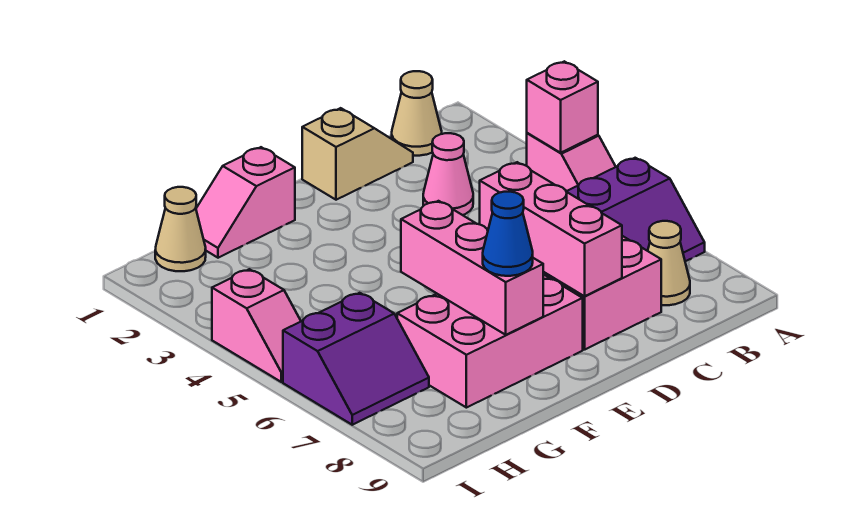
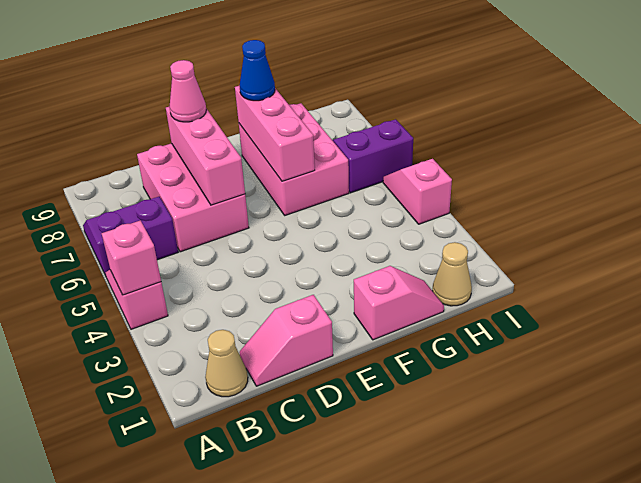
tan cone B8 level 1 -> none
tan slope C1:D1 level 1 top D -> pink slope C1:D1 level 1 top D
pink cone C3 level 1 -> pink cone D8 level 3
pink brick E7:G8 level 1 -> pink brick F6:G8 level 1

